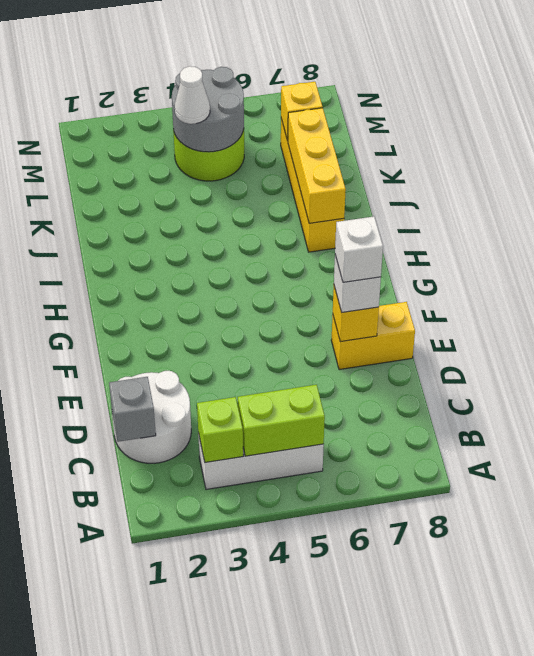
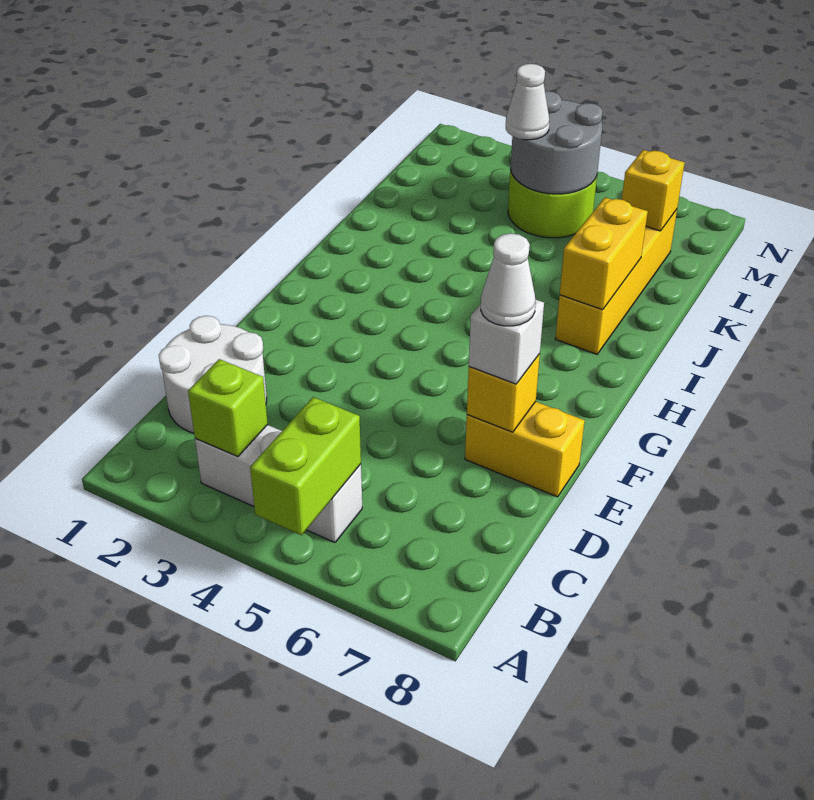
lime brick B4:B5 level 2 -> lime brick A5:B5 level 2
grey brick C1 level 2 -> none
white brick E7 level 4 -> white cone E7 level 4
yellow brick I7:K7 level 2 -> yellow brick I7:J7 level 2

